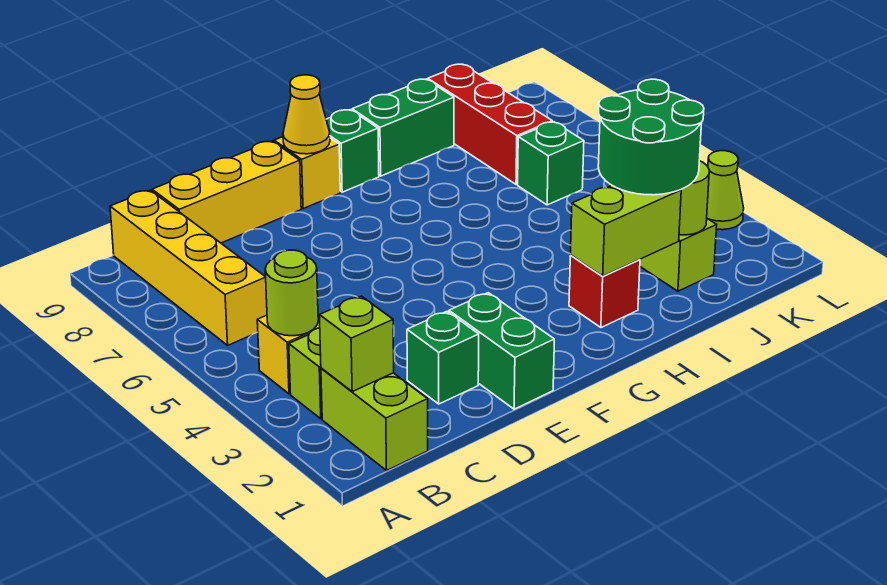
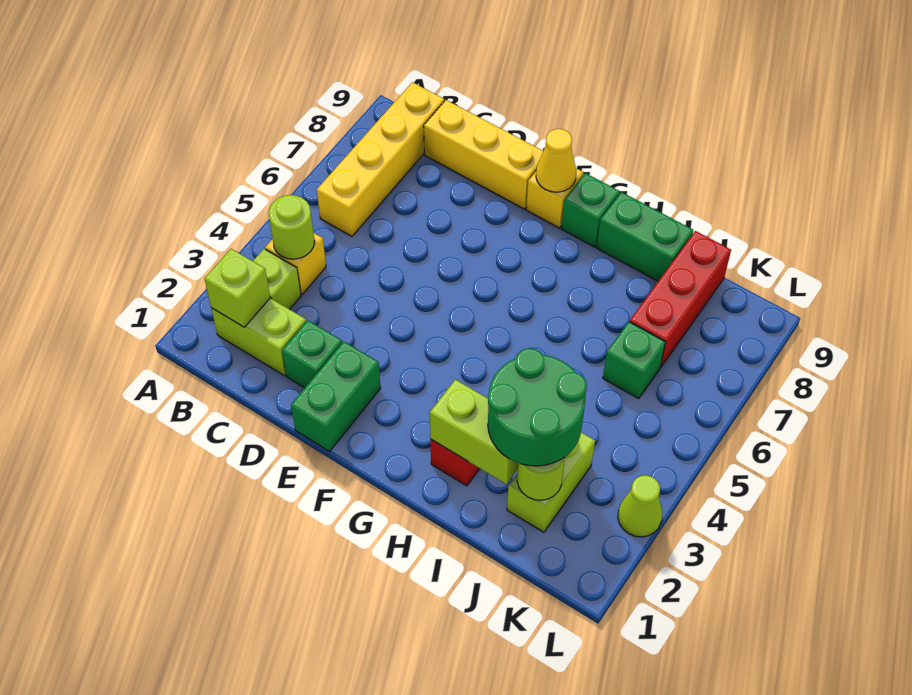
lime brick B1:B2 level 1 -> lime brick B2:C2 level 1

